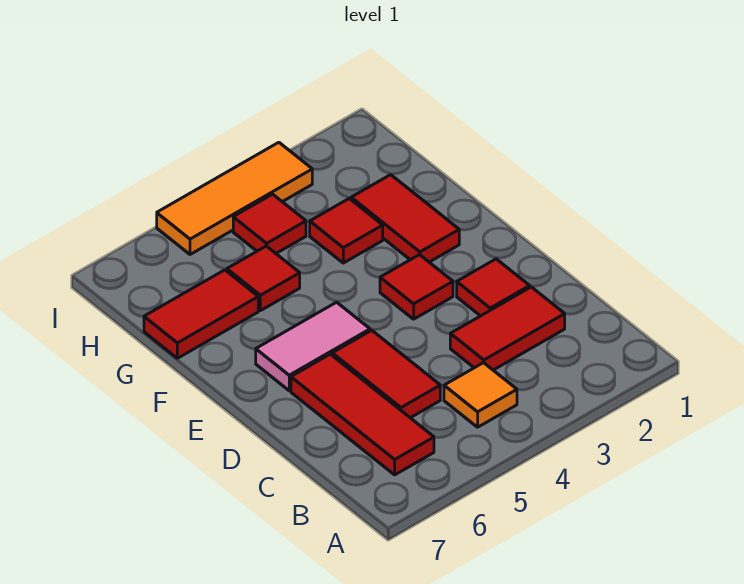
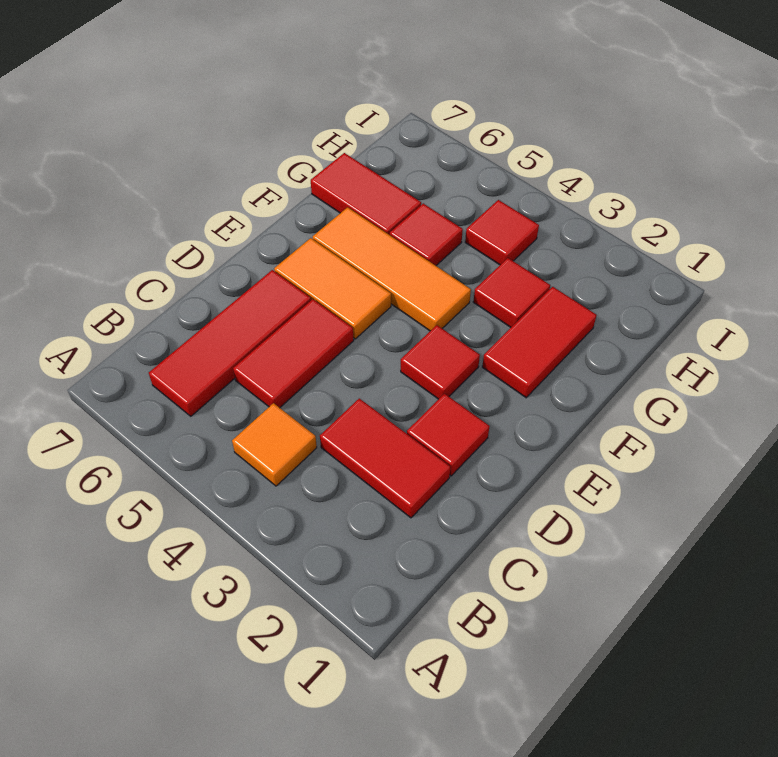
pink tile E5:E6 level 1 -> orange tile E5:E6 level 1
orange tile I3:I5 level 1 -> orange tile F4:F6 level 1

